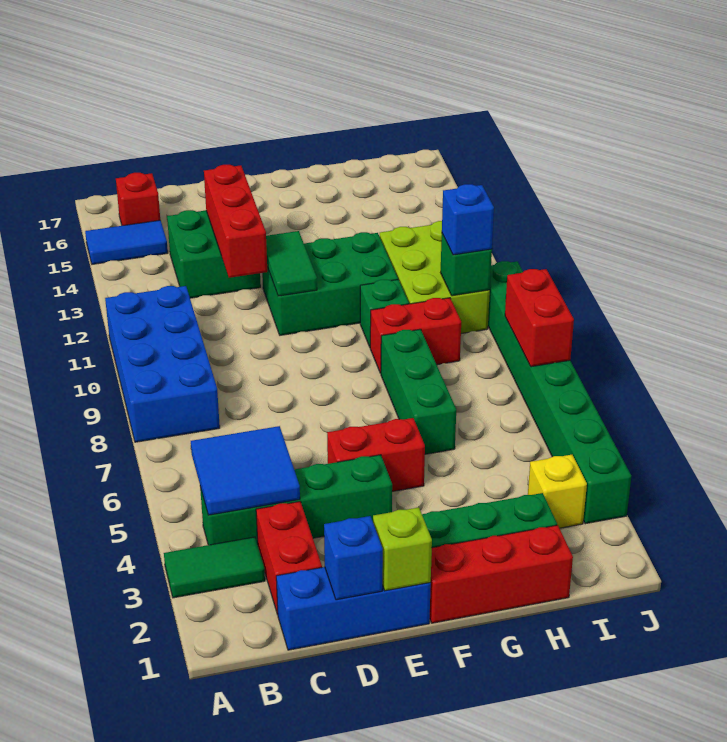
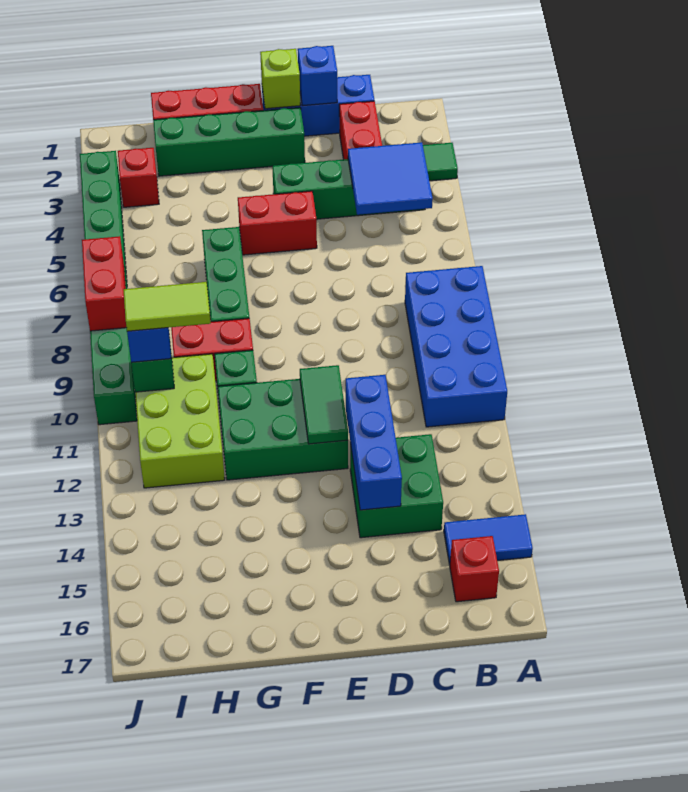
red brick D12:D14 level 2 -> blue brick D12:D14 level 2
none -> lime tile H10:I10 level 4
yellow brick I3 level 1 -> red brick I3 level 1

